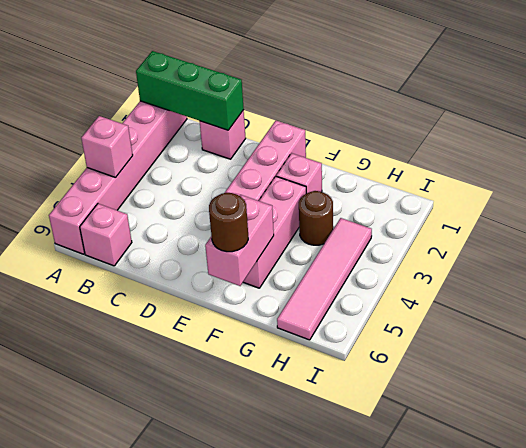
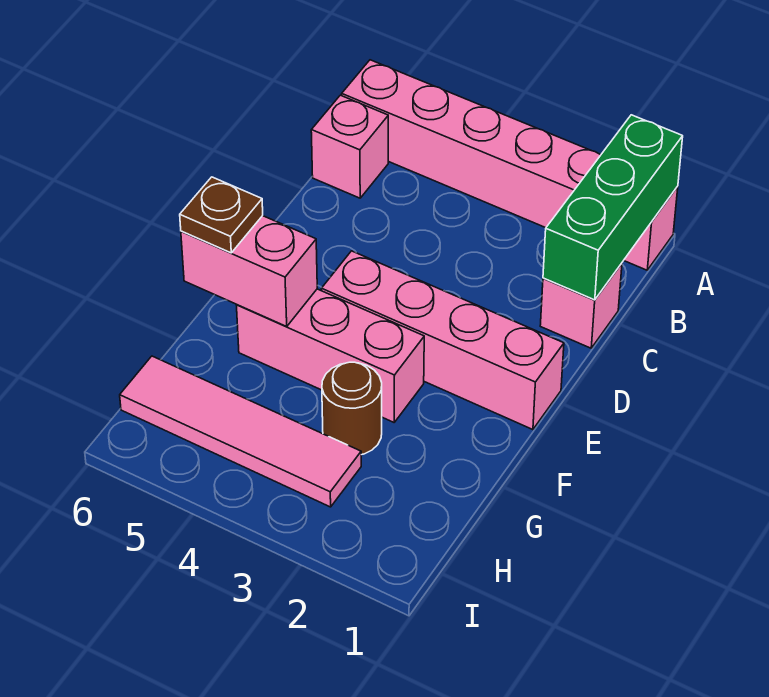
pink brick A4 level 2 -> none
pink brick F2 level 1 -> none
brown round brick F6 level 3 -> brown plate F6 level 3

